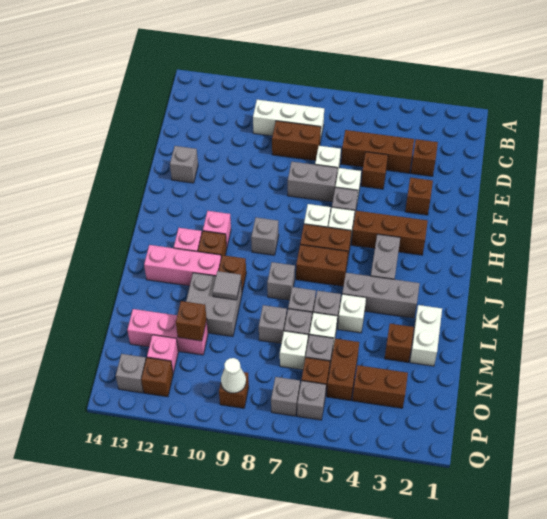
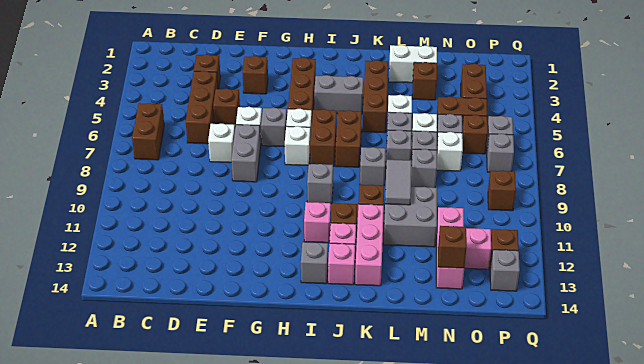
white brick C8:C10 level 1 -> none
brown brick D8:D9 level 1 -> brown brick B6:B7 level 1
grey brick F13 level 1 -> grey brick I13 level 1
none -> pink brick J13 level 1
grey brick K3:K5 level 1 -> brown brick K3:K5 level 1
grey tile L10 level 2 -> grey tile L9:L10 level 2
brown brick N11 level 2 -> brown brick N13 level 2
white cone P9 level 2 -> none

